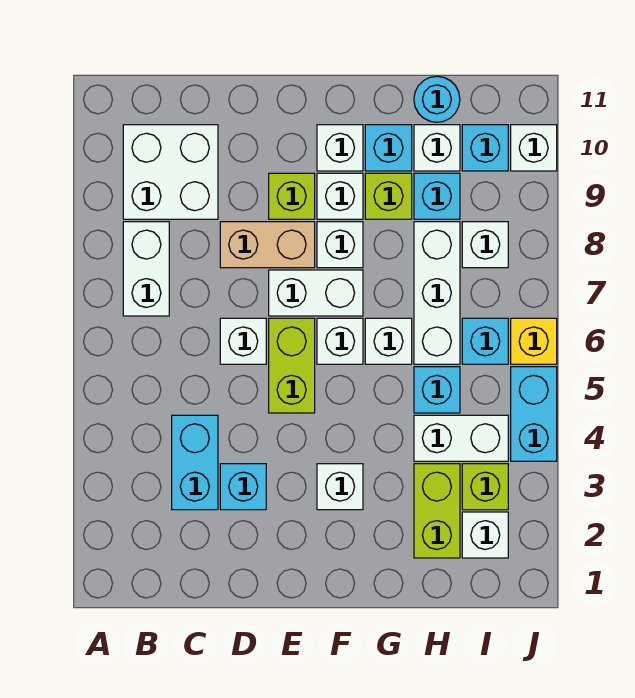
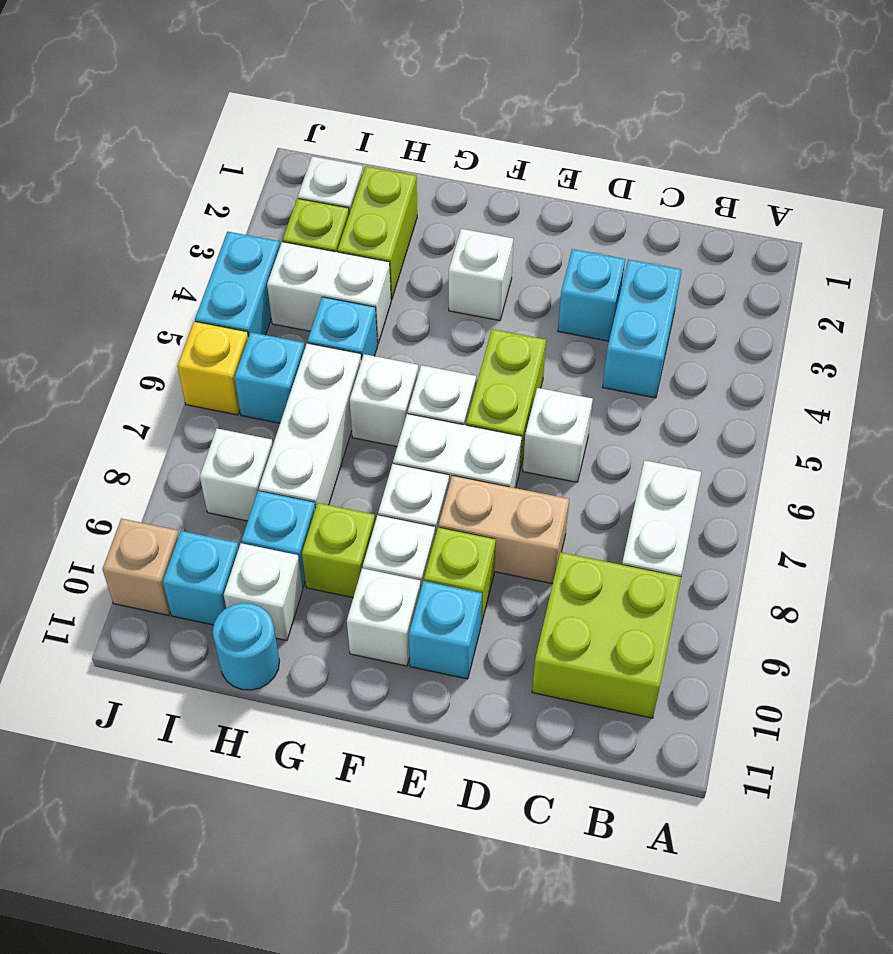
white brick B9:C10 level 1 -> lime brick B9:C10 level 1
cyan brick G10 level 1 -> cyan brick E10 level 1
white brick J10 level 1 -> tan brick J10 level 1

